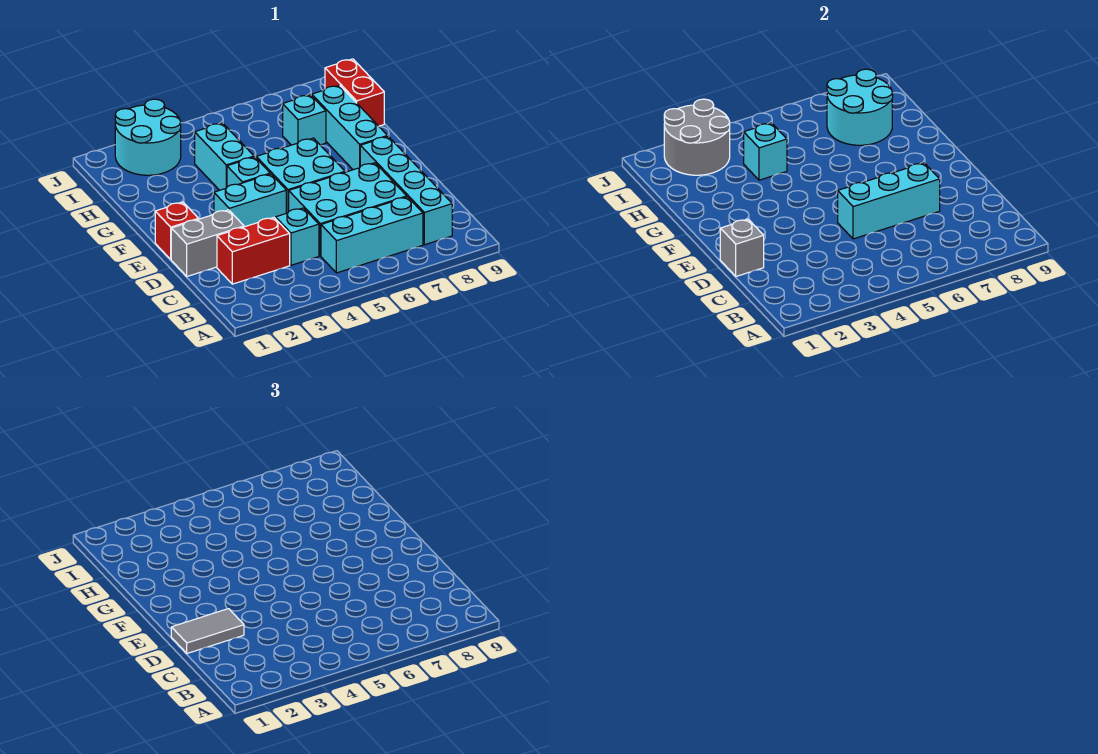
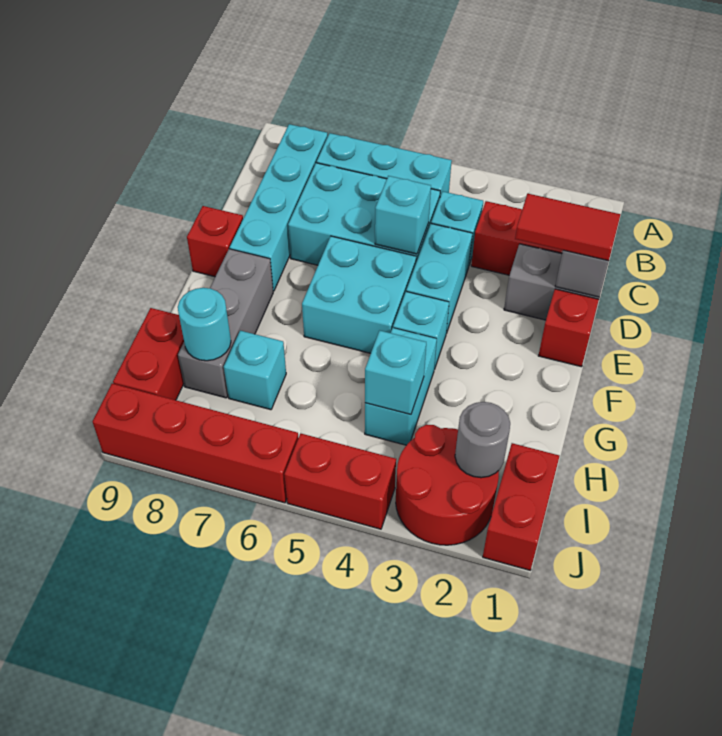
grey tile D1:D2 level 3 -> red tile D1:D2 level 3
cyan brick D5:D7 level 2 -> cyan brick D5 level 2
cyan brick E3:E4 level 1 -> cyan brick D4:E4 level 1
none -> red brick E9 level 1
cyan brick F8:H8 level 1 -> grey brick F8:H8 level 1
cyan round brick H7:I8 level 2 -> cyan round brick H8 level 2
none -> red brick I1:J1 level 1
cyan round brick I2:J3 level 1 -> red round brick I2:J3 level 1
grey round brick I2:J3 level 2 -> grey round brick I2 level 2
none -> red brick J4:J5 level 1
none -> red brick J6:J9 level 1

